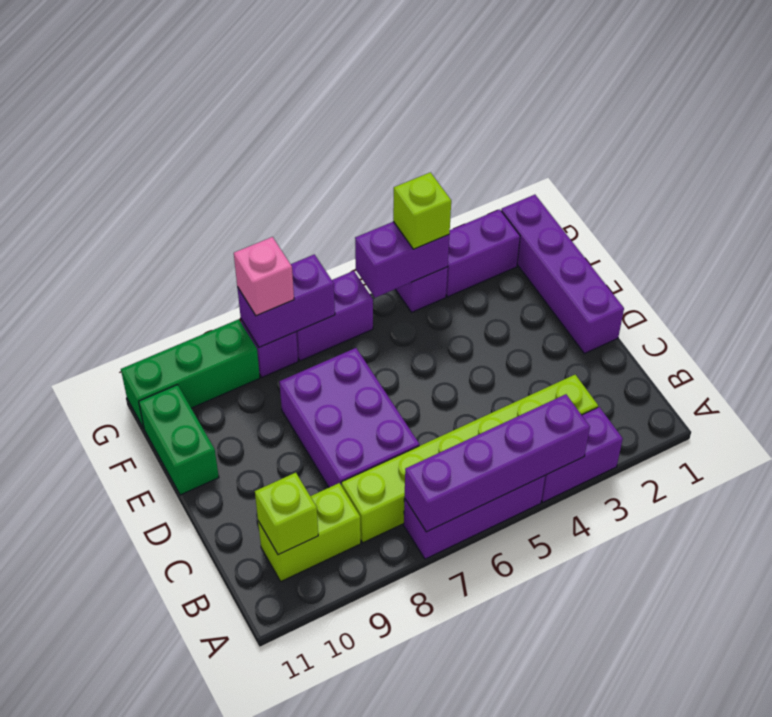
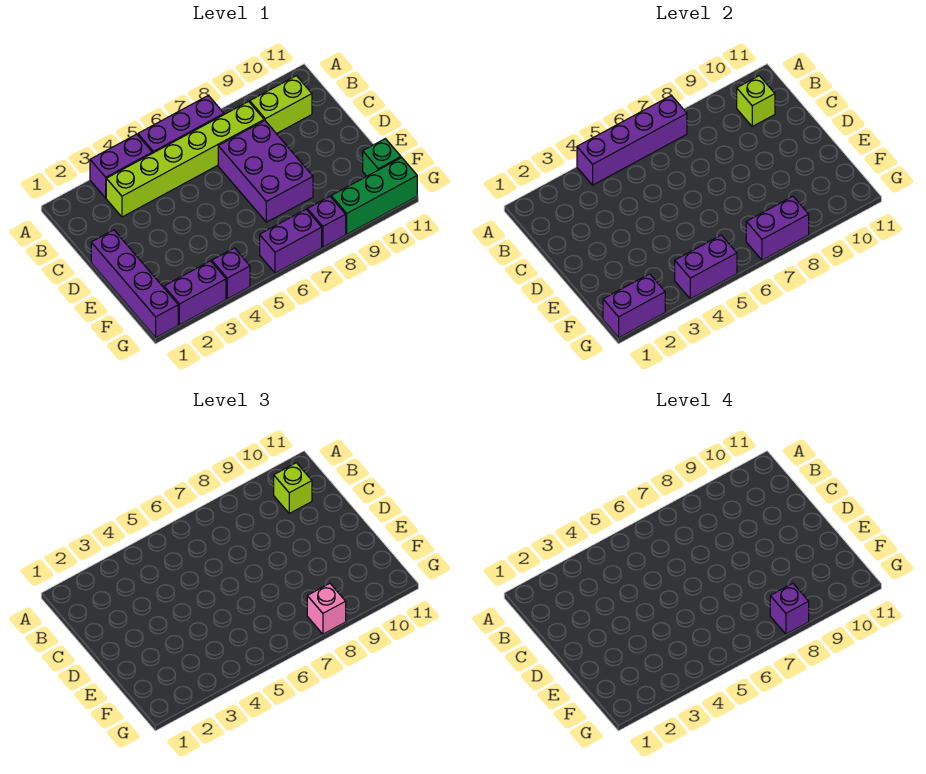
green brick E11:F11 level 1 -> green brick F11 level 1
none -> purple brick G1:G2 level 2
lime brick G4 level 3 -> lime brick B10 level 3
none -> purple brick G8 level 4

